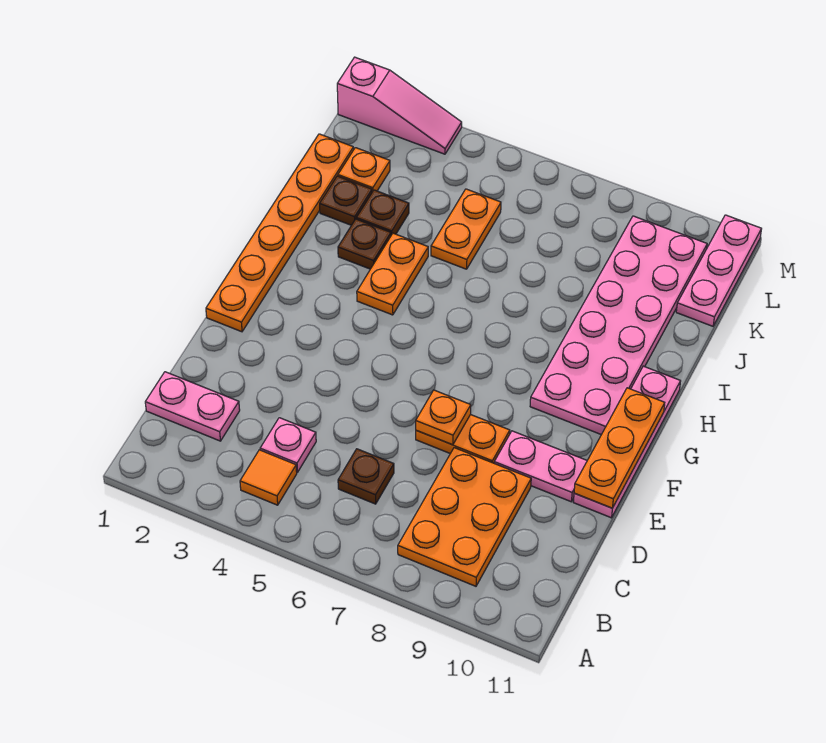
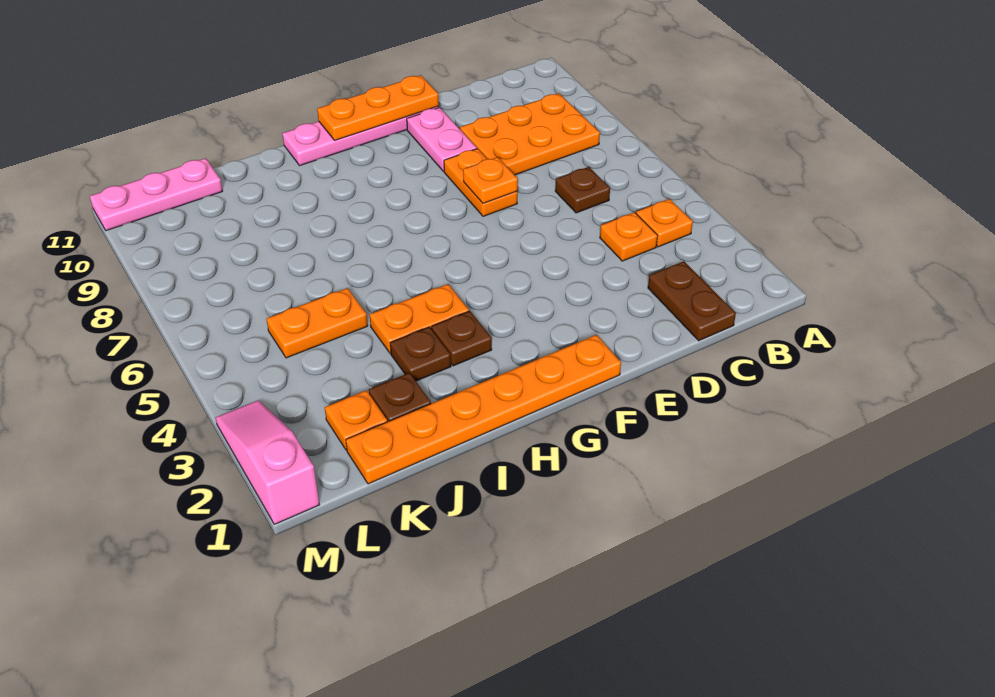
orange tile B4 level 1 -> orange plate B4 level 1
pink plate C1:C2 level 1 -> brown plate C1:C2 level 1
pink plate C4 level 1 -> orange plate C4 level 1
pink plate G9:L10 level 1 -> none
brown plate J3 level 1 -> brown plate H3 level 1

